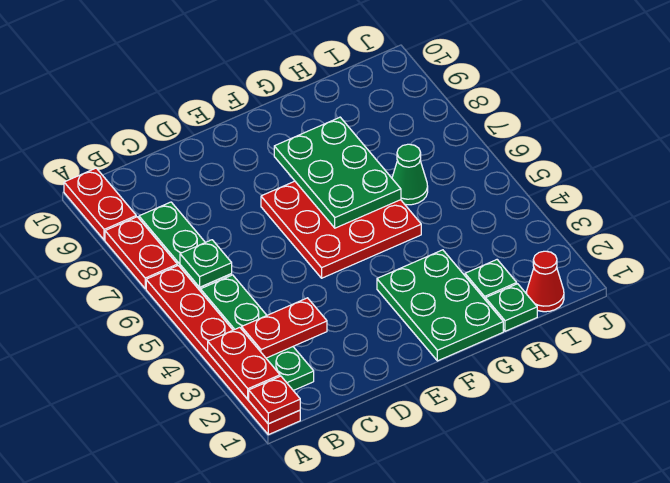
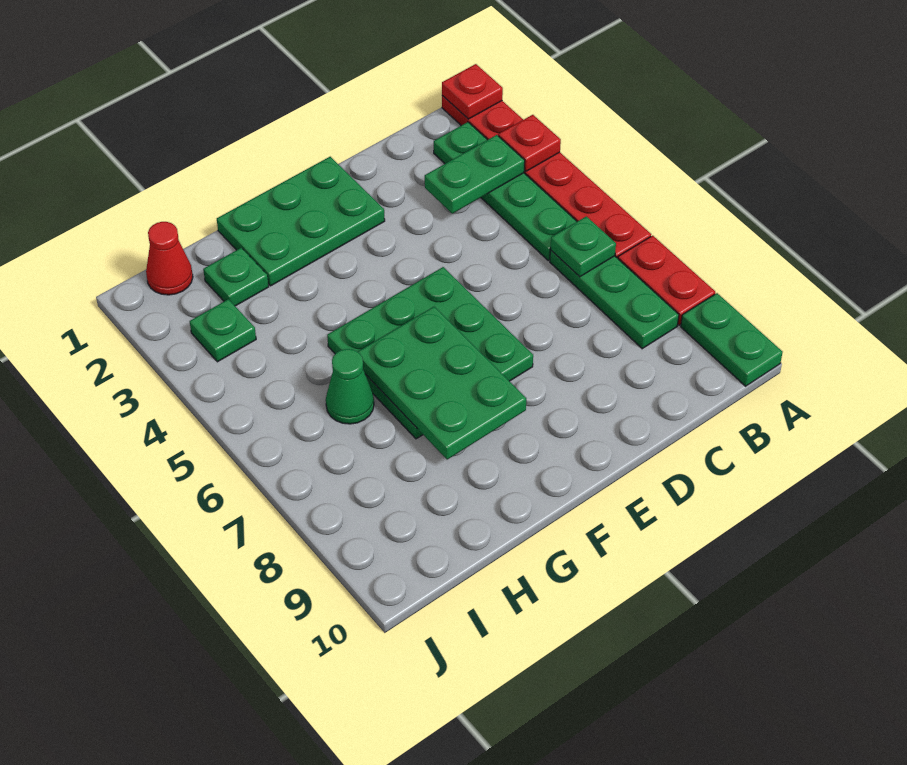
red plate A2:A3 level 2 -> red plate A3 level 2
red plate A9:A10 level 1 -> green plate A9:A10 level 1
red plate B3:C3 level 2 -> green plate B3:C3 level 2
red plate E5:G7 level 1 -> green plate E5:G7 level 1
green plate F1:G3 level 1 -> green plate E1:G2 level 1
green plate H1 level 1 -> green plate I3 level 1

